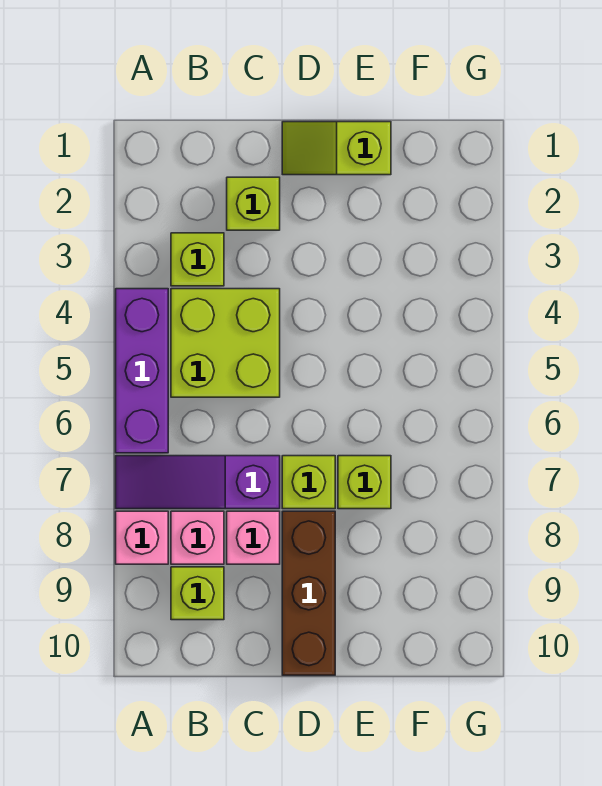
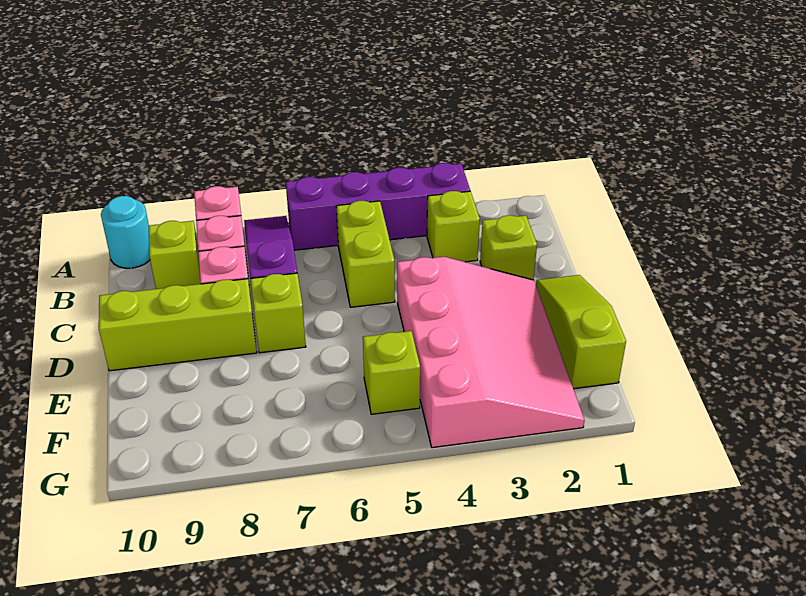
purple brick A4:A6 level 1 -> purple brick A3:A6 level 1
none -> cyan round brick A10 level 1
lime brick B4:C5 level 1 -> lime brick B5:C5 level 1
lime slope D1:E1 level 1 top E -> lime slope D1:F1 level 1 top F
none -> pink slope D2:G4 level 1 top 4
brown brick D8:D10 level 1 -> lime brick D8:D10 level 1
lime brick E7 level 1 -> lime brick F5 level 1

